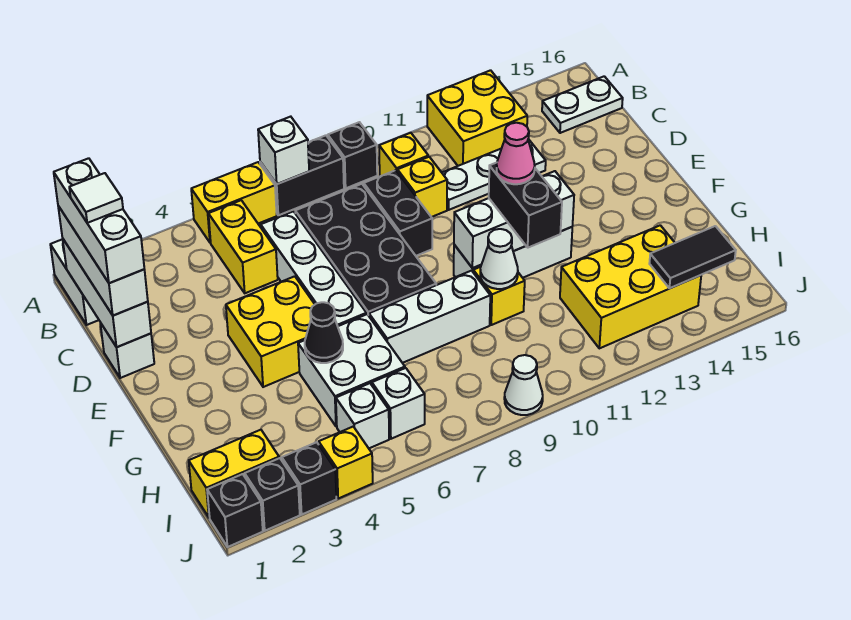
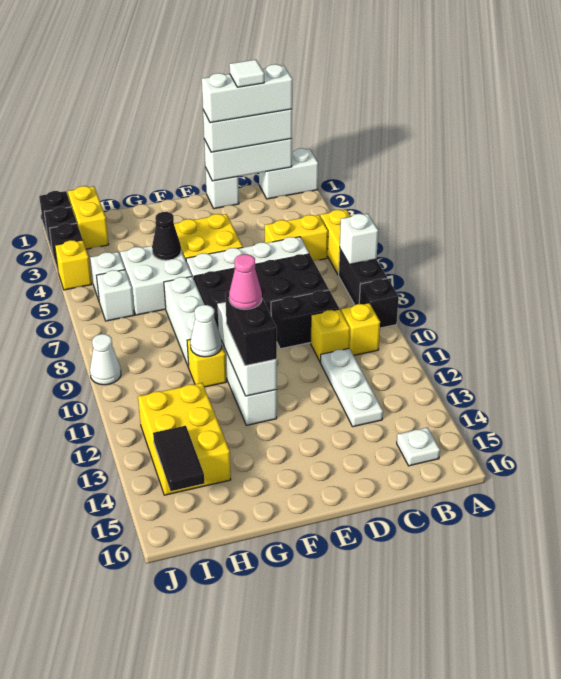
yellow brick A12:B13 level 1 -> none
white plate B15:B16 level 1 -> white plate B15 level 1
black brick F11:G11 level 3 -> black brick F11:F12 level 3

